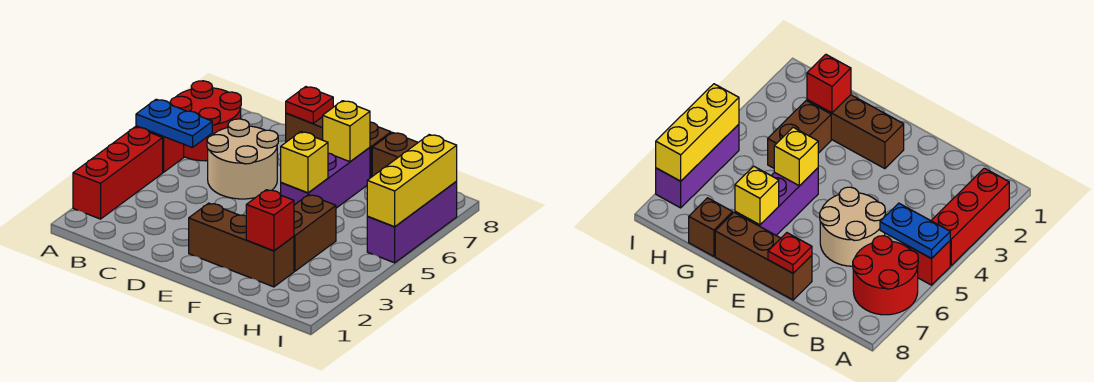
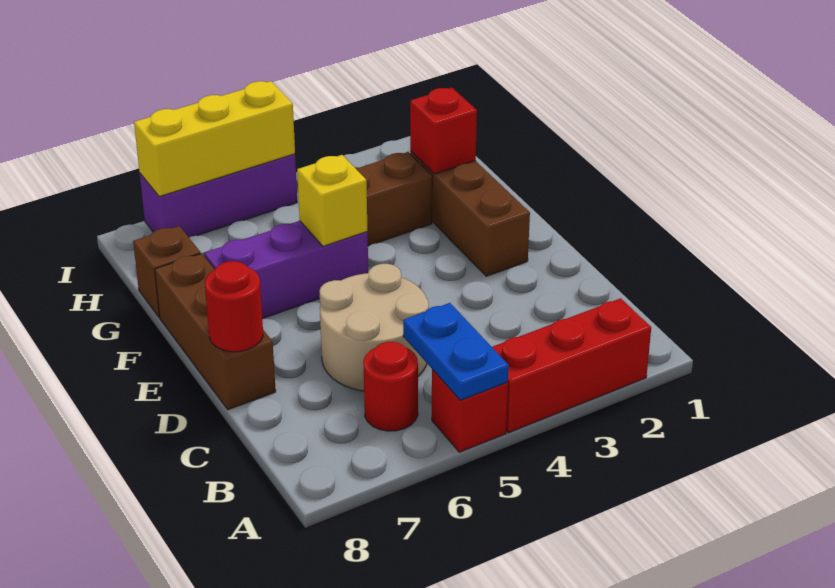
red round brick A6:B7 level 1 -> red round brick B6 level 1
red plate D8 level 2 -> red round brick D8 level 2
yellow brick F7 level 2 -> none

